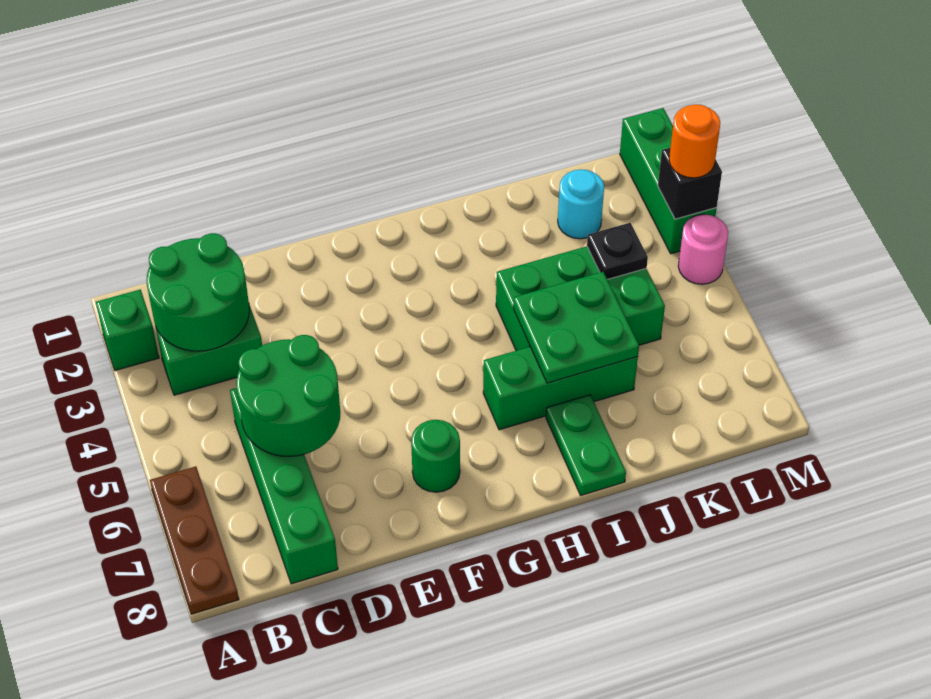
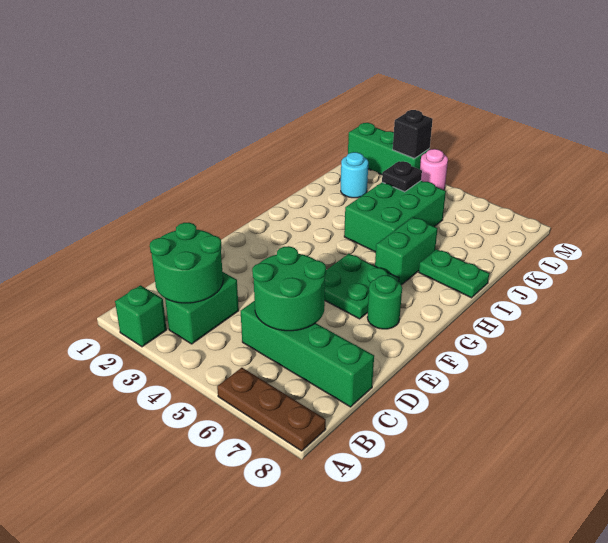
green brick H6:J6 level 1 -> green brick H6:I6 level 1
green plate I5:J6 level 2 -> green plate F5:G6 level 1
orange round brick M3 level 3 -> none

